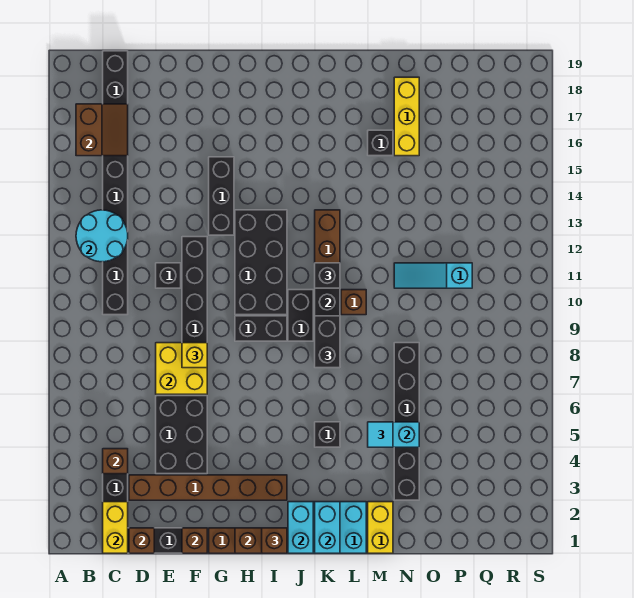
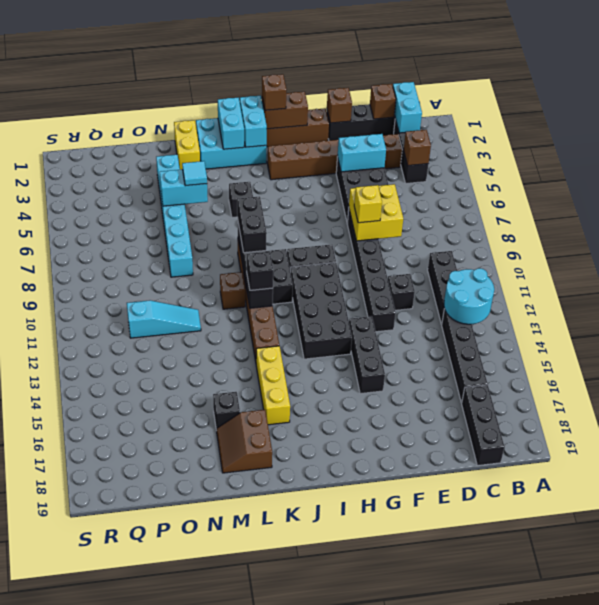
brown slope B16:C17 level 2 top B -> brown slope L17:M18 level 1 top L
yellow brick C1:C2 level 2 -> cyan brick C1:C2 level 2
none -> cyan brick E4:F4 level 2
black brick N3:N8 level 1 -> cyan brick N3:N8 level 1
yellow brick N16:N18 level 1 -> yellow brick K14:K16 level 1

